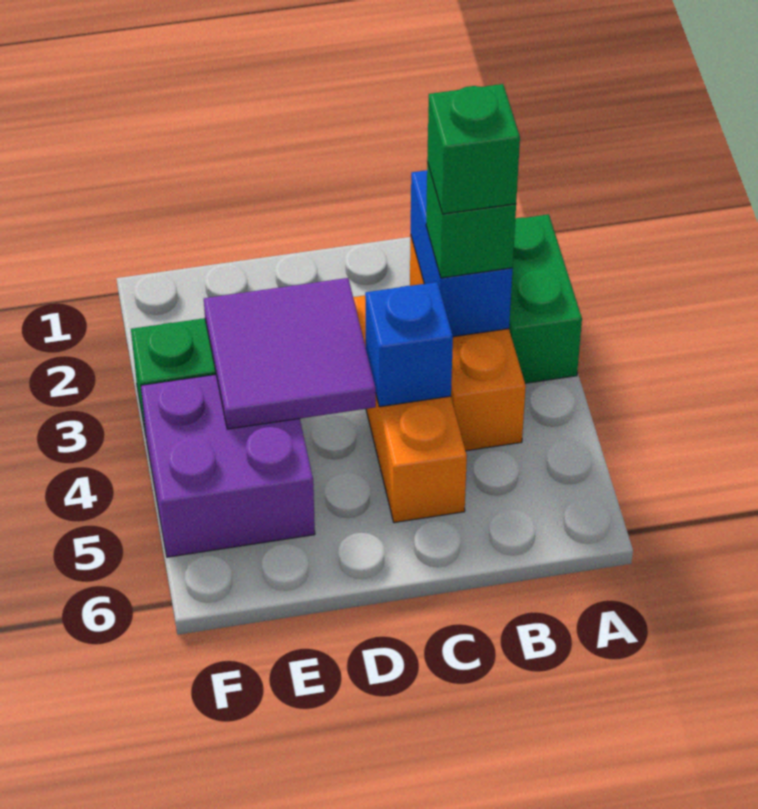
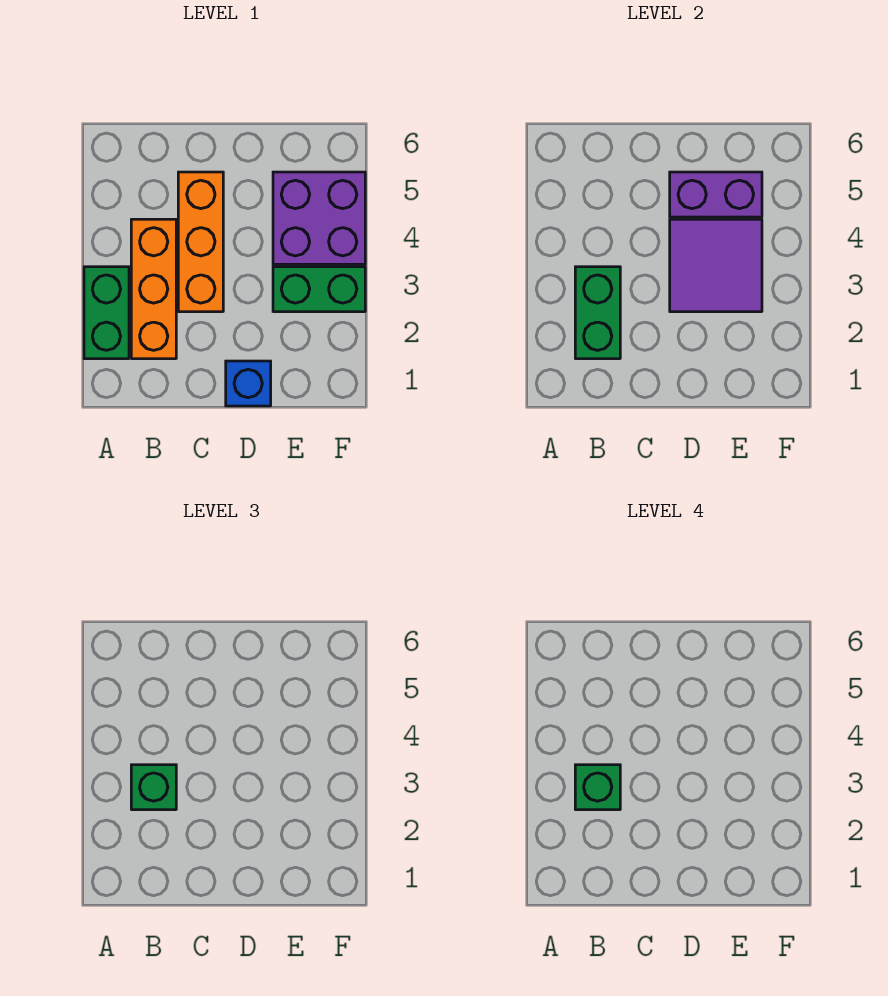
blue brick B2:B3 level 2 -> green brick B2:B3 level 2
blue brick C4 level 2 -> blue brick D1 level 1
none -> purple brick D5:E5 level 2

